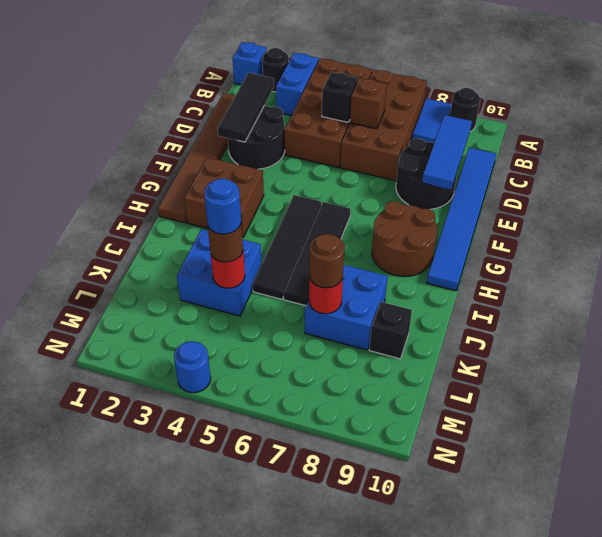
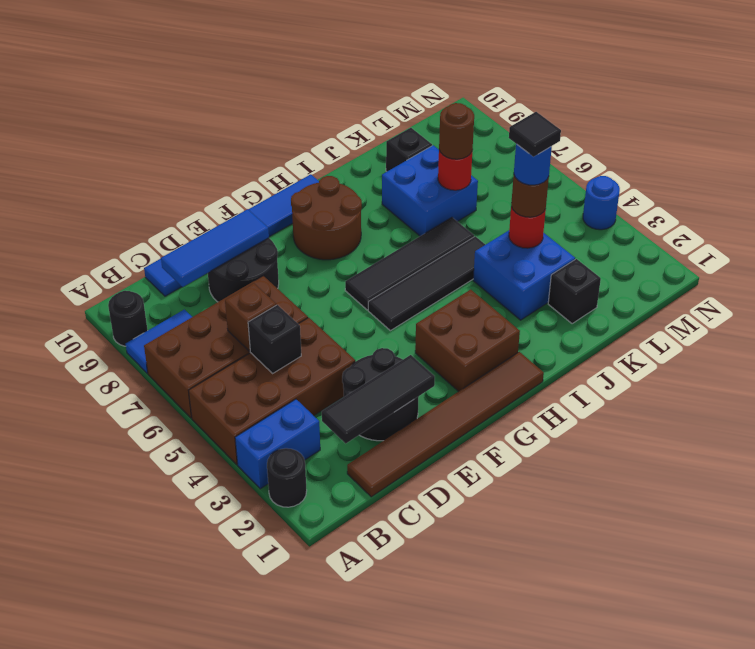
blue brick A1 level 1 -> none
none -> black brick K2 level 1
none -> black tile K4 level 5

